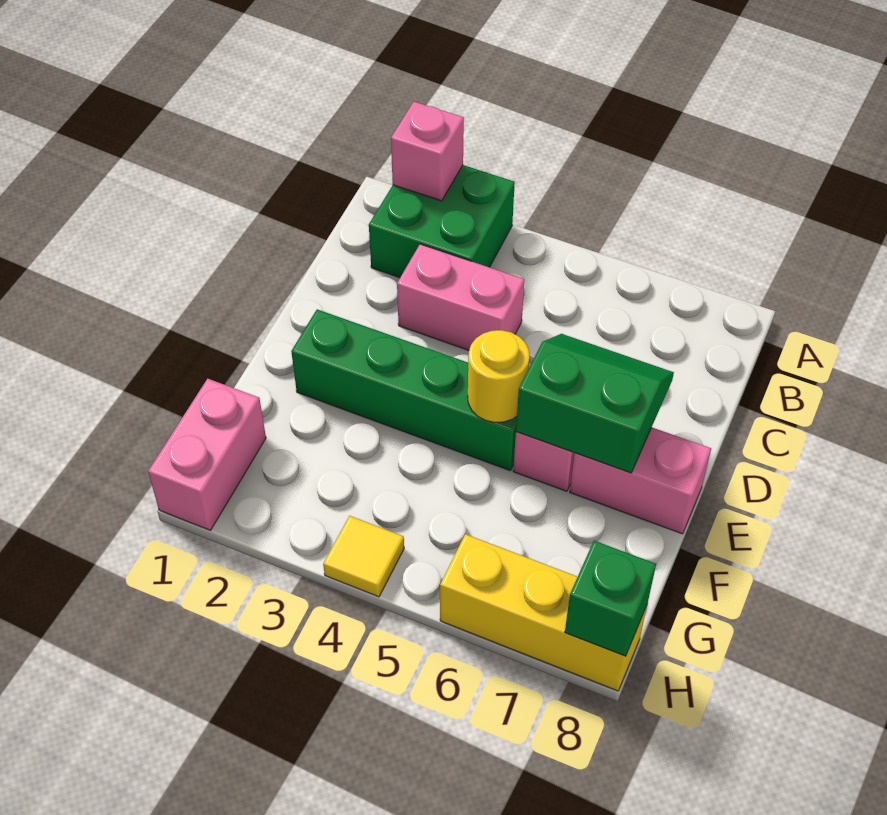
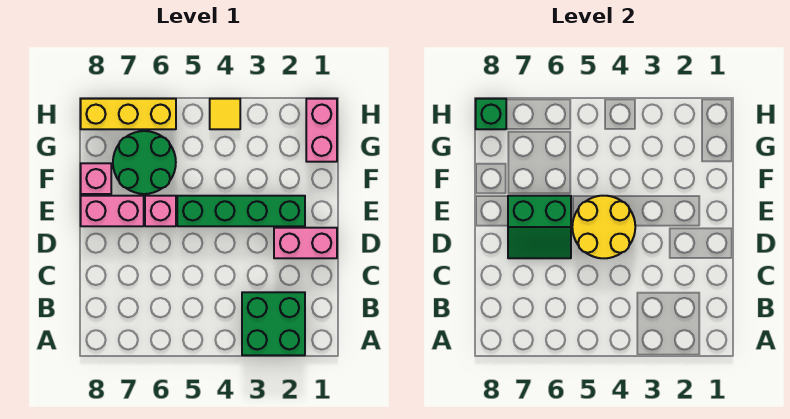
pink brick A2 level 2 -> pink brick F8 level 1
pink brick C3:C4 level 1 -> pink brick D1:D2 level 1
yellow round brick E5 level 2 -> yellow round brick D4:E5 level 2
none -> green round brick F6:G7 level 1

